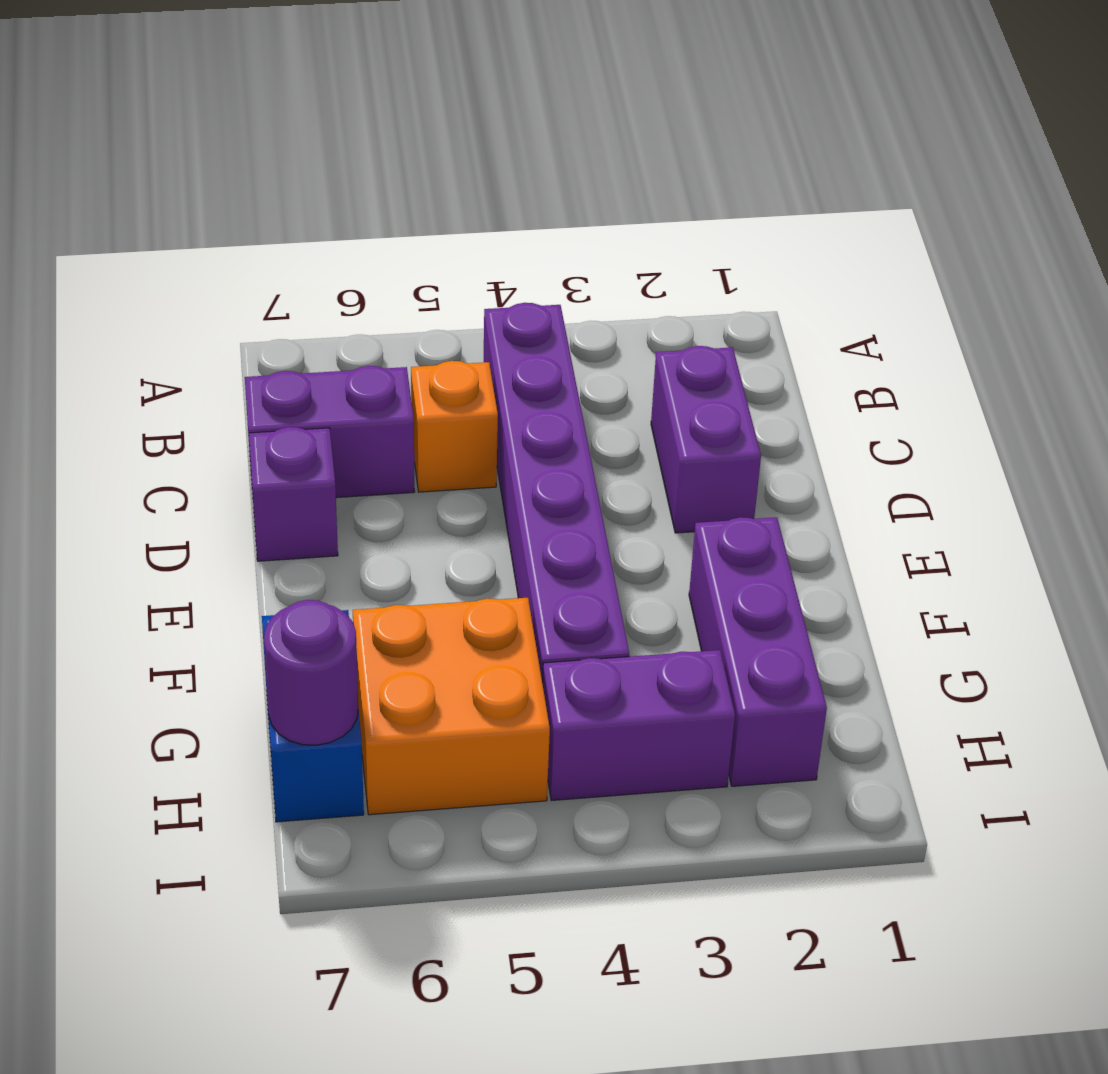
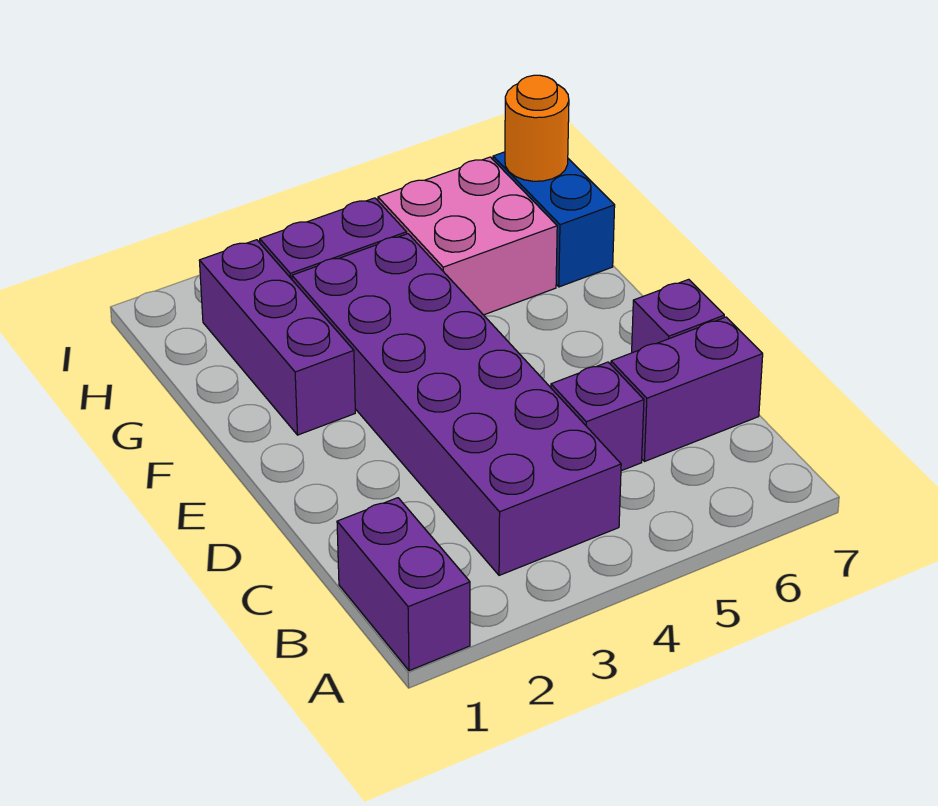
purple brick B4:G4 level 1 -> purple brick B3:G4 level 1
purple brick C2:D2 level 1 -> purple brick A1:B1 level 1
orange brick C5 level 1 -> purple brick C5 level 1
orange brick G5:H6 level 1 -> pink brick G5:H6 level 1
purple round brick H7 level 2 -> orange round brick H7 level 2

